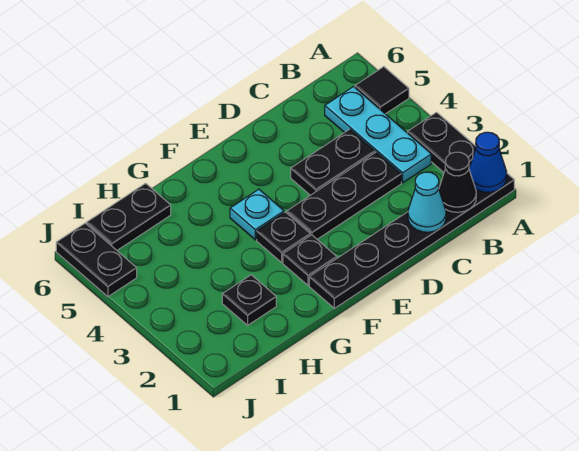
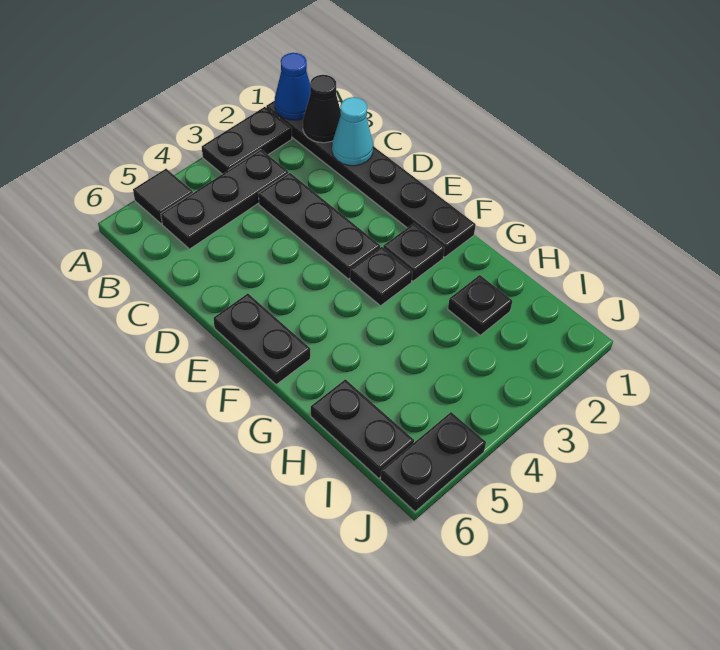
cyan plate B3:B5 level 1 -> black plate B3:B5 level 1
black plate C4:D4 level 1 -> black plate E6:F6 level 1
cyan plate F4 level 1 -> none

